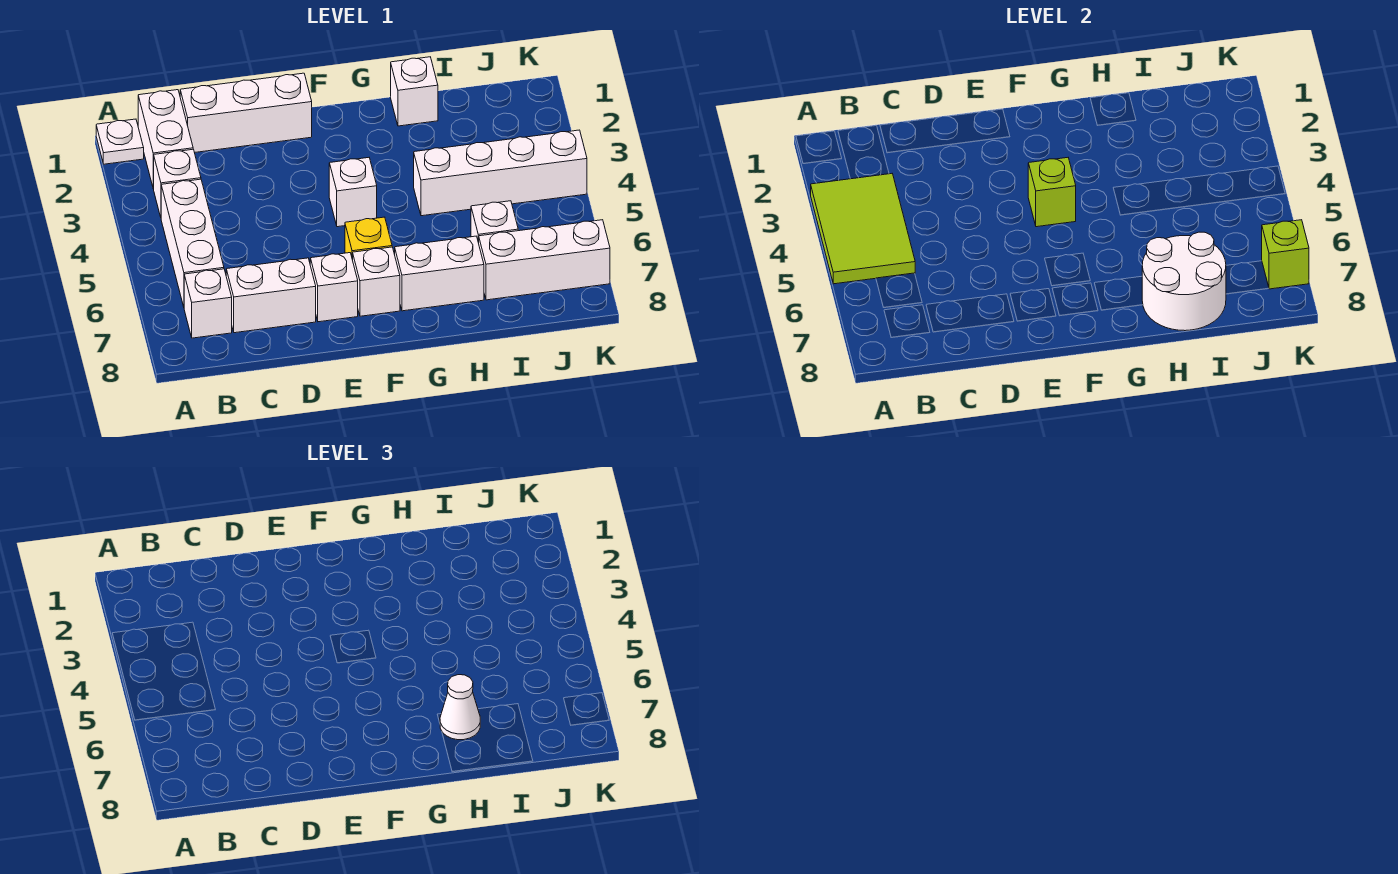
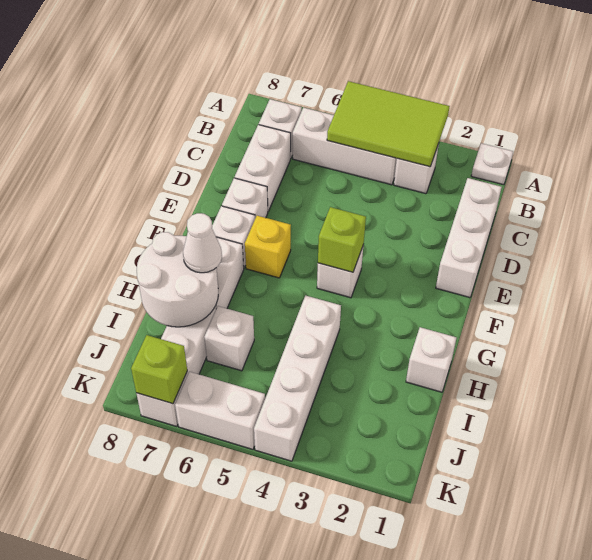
white brick B1:B2 level 1 -> white brick K5:K6 level 1

